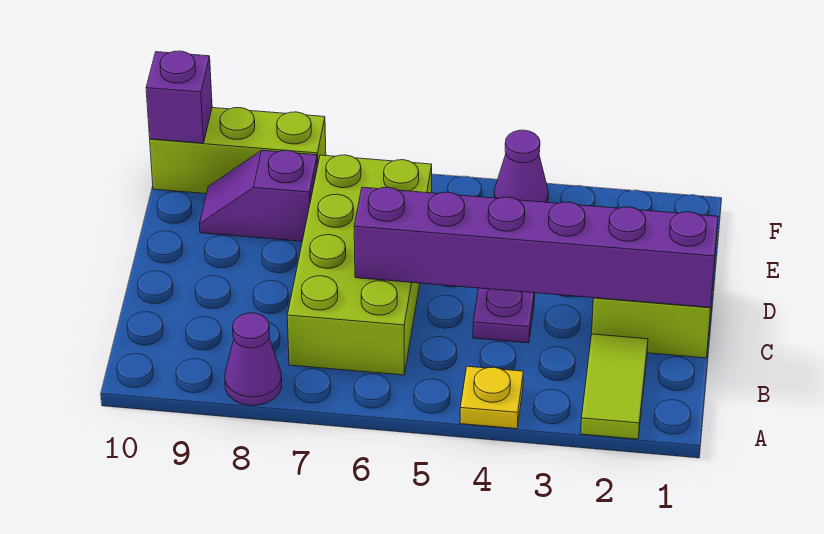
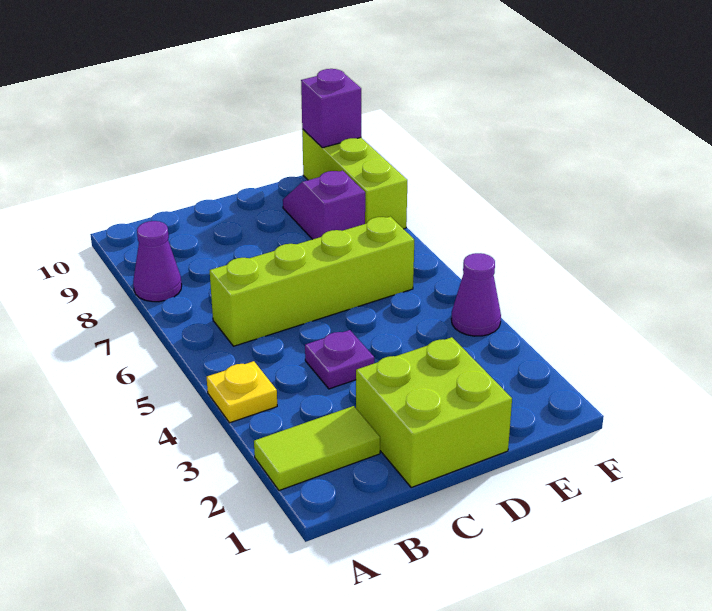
lime brick B6:E7 level 1 -> lime brick B6:E6 level 1
purple brick C1:C6 level 2 -> none

